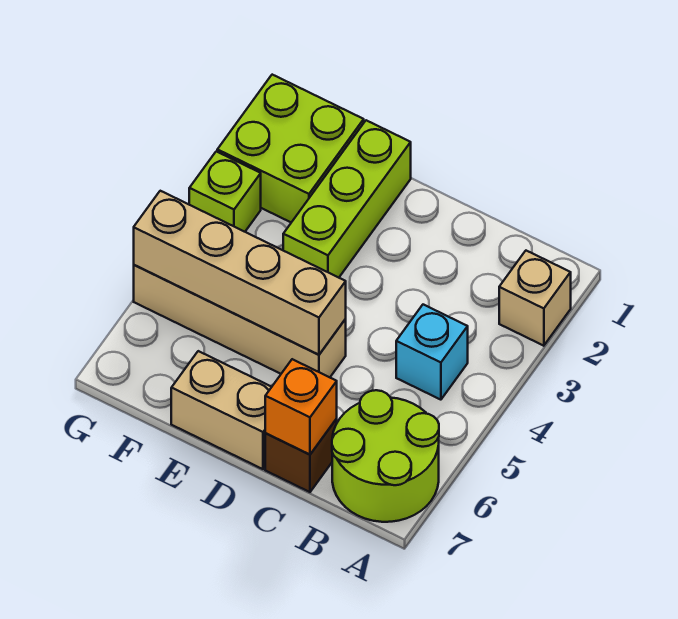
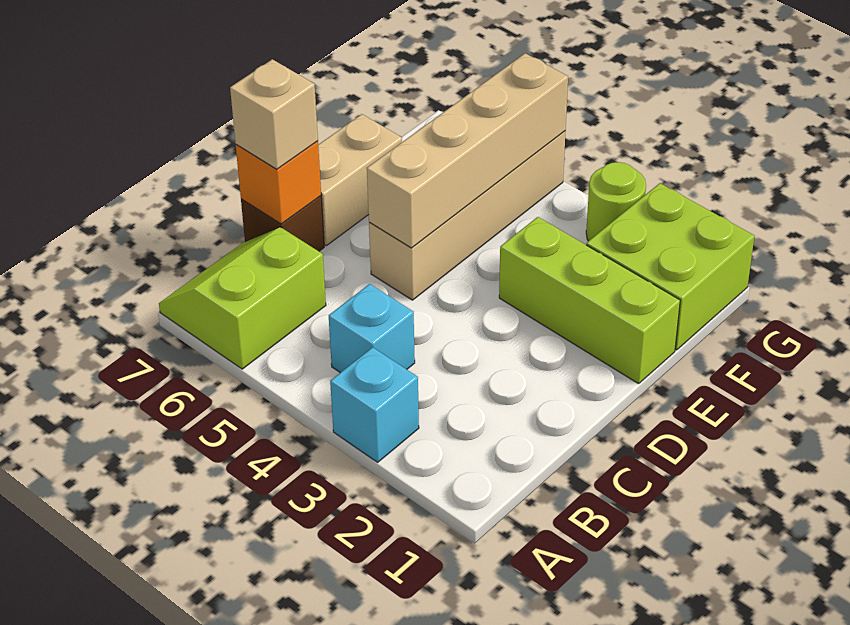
tan brick A2 level 1 -> tan brick C7 level 3
none -> cyan brick A3 level 1
lime round brick A6:B7 level 1 -> lime slope A6:B7 level 1 top 6
lime brick G3 level 1 -> lime round brick G3 level 1

